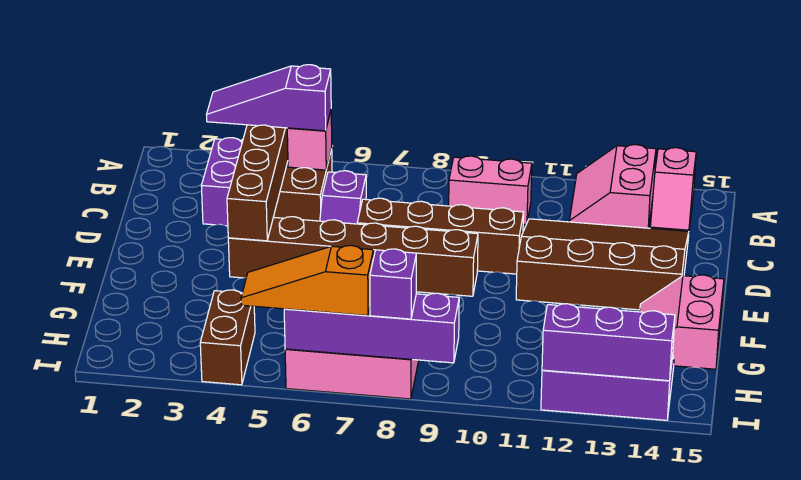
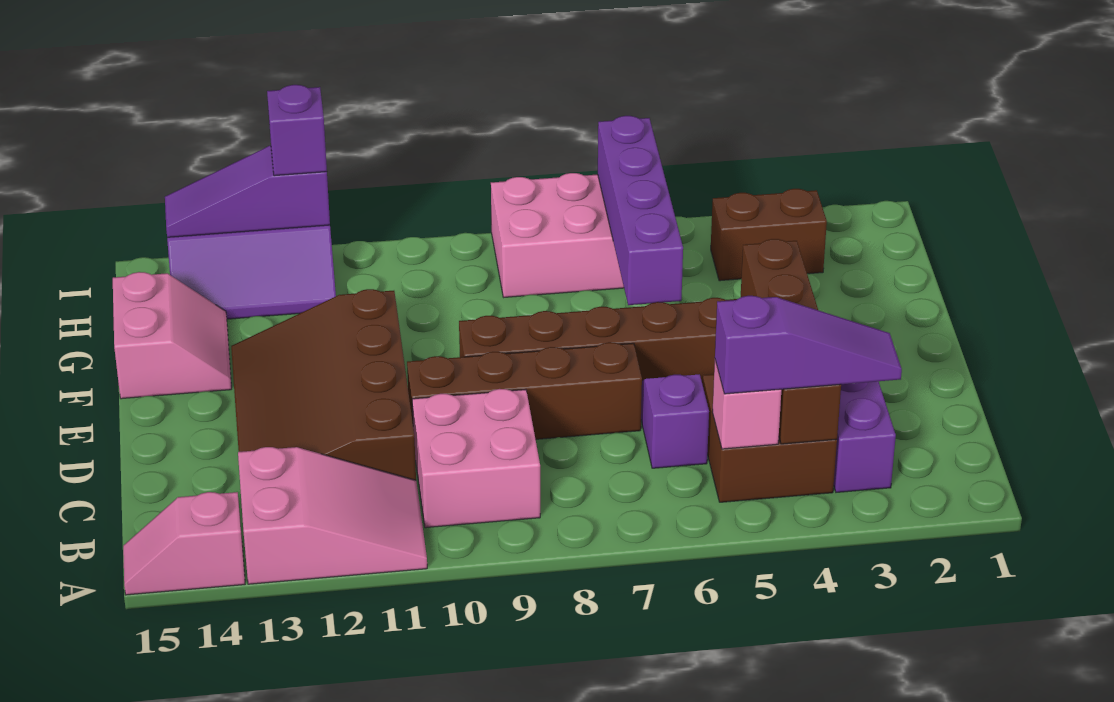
pink slope A12:B13 level 1 top 13 -> pink slope A11:B13 level 1 top 13
pink slope A14:B14 level 1 top A -> pink slope A14:A15 level 1 top 14
pink brick B9:B10 level 1 -> pink brick B9:C10 level 1
brown slope C11:E14 level 1 top E -> brown slope C11:F13 level 1 top 11
brown brick H4:I4 level 1 -> brown brick H3:H4 level 1
orange slope I5:I7 level 3 top 7 -> none
purple brick I6:I9 level 2 -> purple brick F6:I6 level 2
purple brick I8 level 3 -> purple brick I12 level 3
purple brick I12:I14 level 2 -> purple slope I12:I14 level 2 top 12

